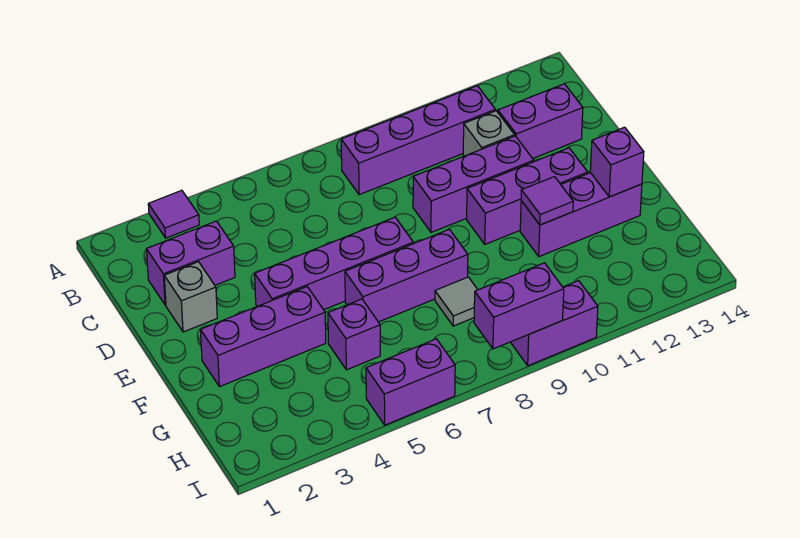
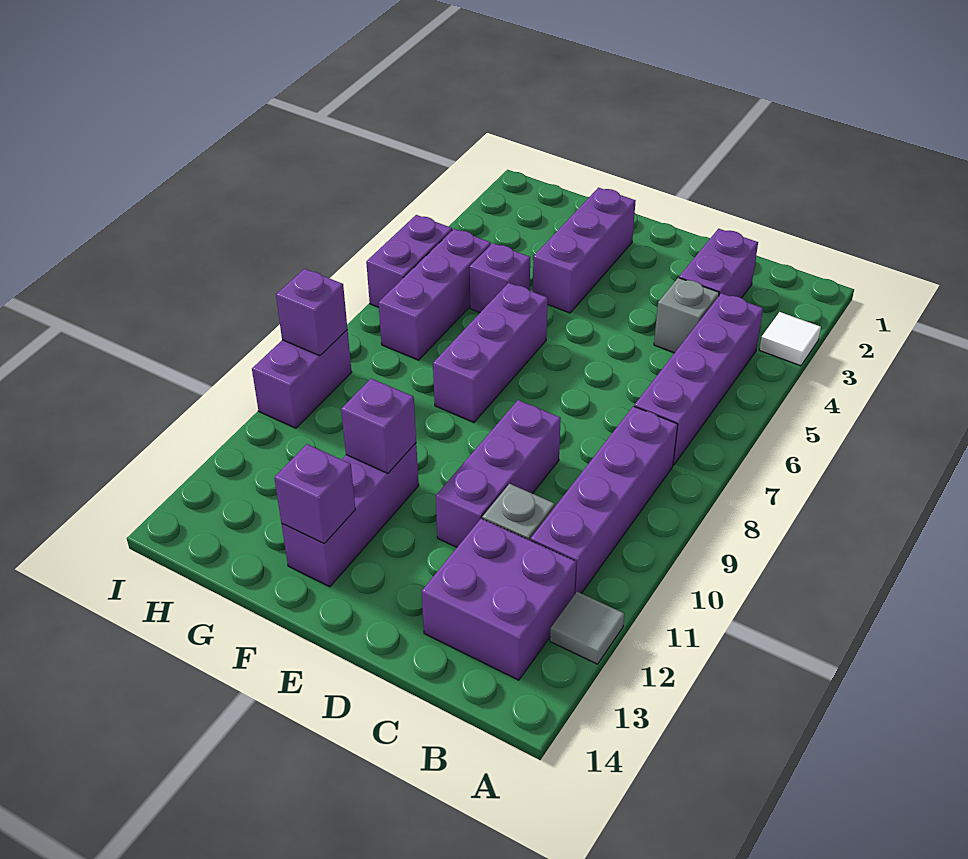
purple tile A3 level 1 -> white tile A3 level 1
purple brick C12:C13 level 1 -> purple brick B12:C13 level 1
grey brick D2 level 1 -> grey brick C4 level 1
purple brick E4:E7 level 1 -> purple brick B4:B7 level 1
purple brick E10:E12 level 1 -> purple brick H5:H7 level 1
purple tile F11 level 2 -> purple brick F11 level 2
grey tile G8 level 1 -> grey tile A12 level 1
purple brick I8:I9 level 2 -> purple brick I9 level 2

